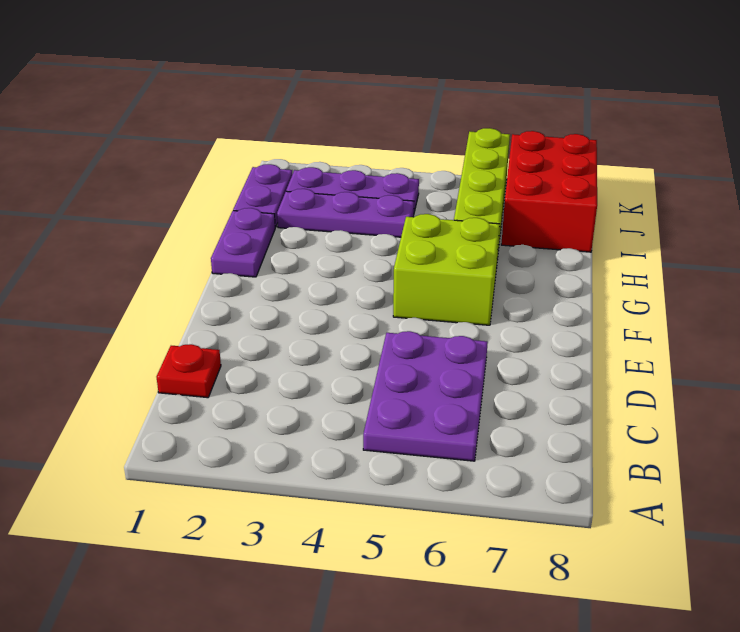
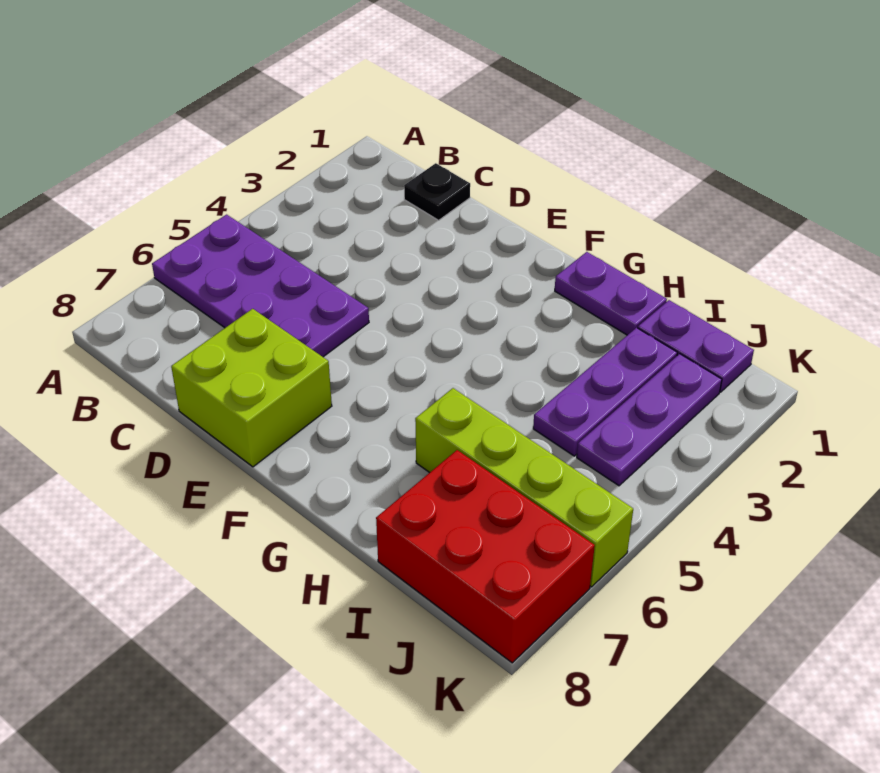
purple plate B5:D6 level 1 -> purple plate A5:D6 level 1
red plate C1 level 1 -> black plate C1 level 1
lime brick F5:G6 level 1 -> lime brick D7:E8 level 1

